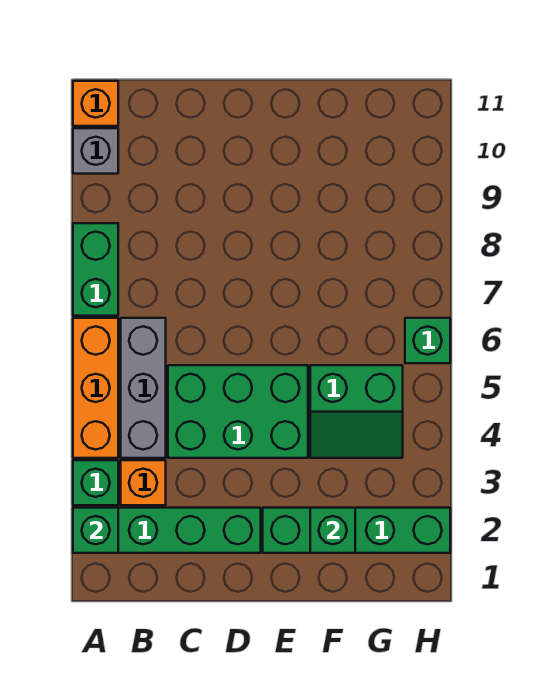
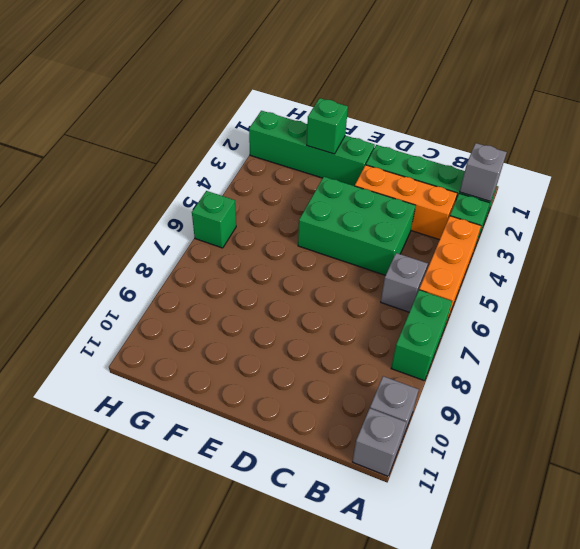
green brick A2 level 2 -> grey brick A2 level 2
orange brick A11 level 1 -> grey brick A11 level 1
orange brick B3 level 1 -> orange brick B3:D3 level 1
grey brick B4:B6 level 1 -> grey brick B6 level 1
green slope F4:G5 level 1 top 5 -> none

